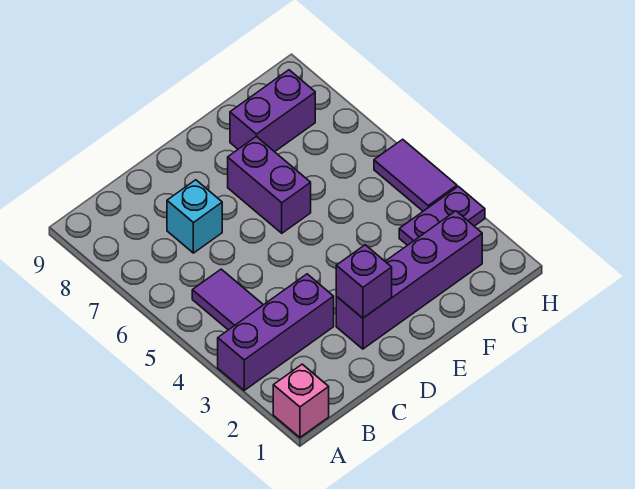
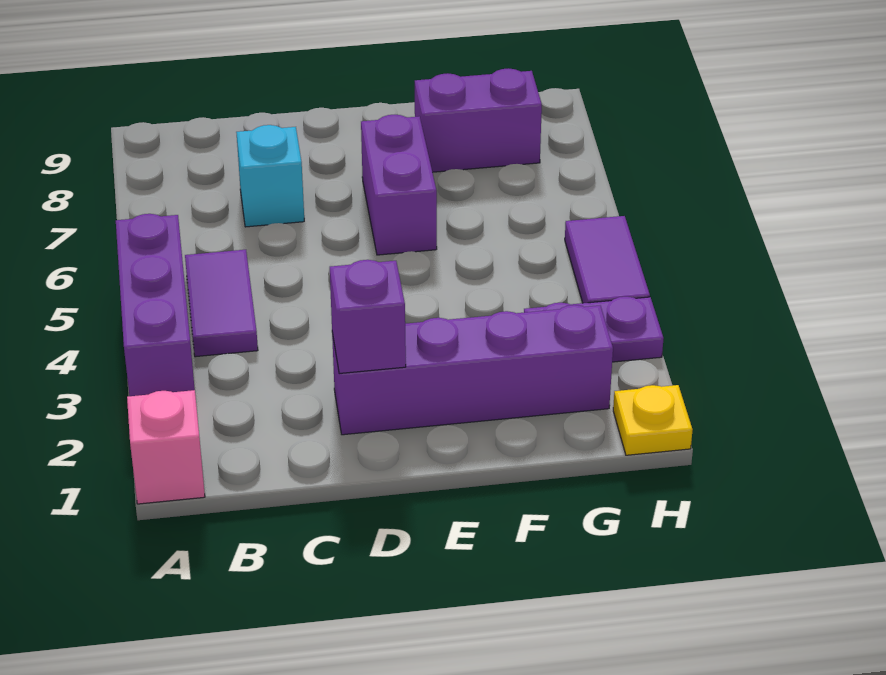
purple brick A3:C3 level 1 -> purple brick A3:A5 level 1
none -> yellow plate H1 level 1

